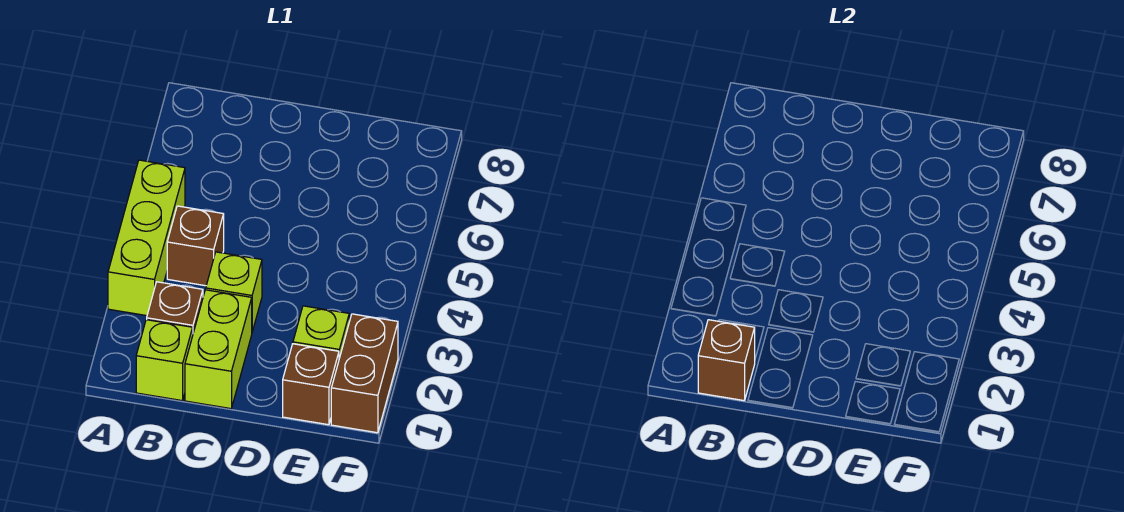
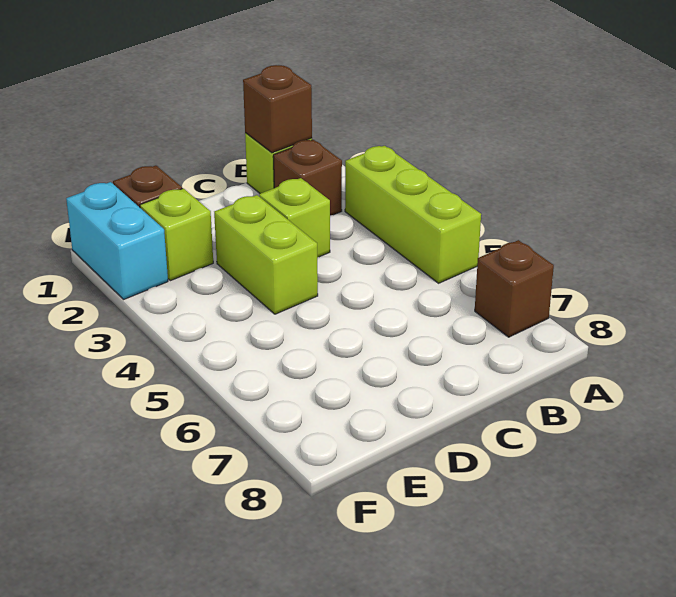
brown brick B4 level 1 -> brown brick A7 level 1
lime brick C1:C2 level 1 -> lime brick D3:D4 level 1
brown brick F1:F2 level 1 -> cyan brick F1:F2 level 1

